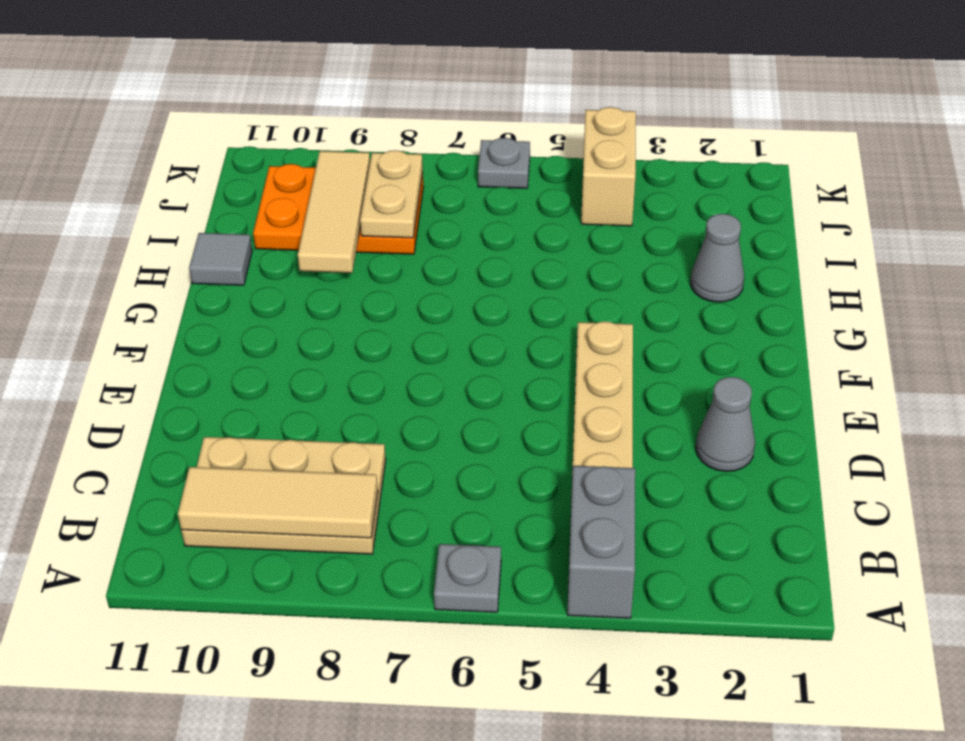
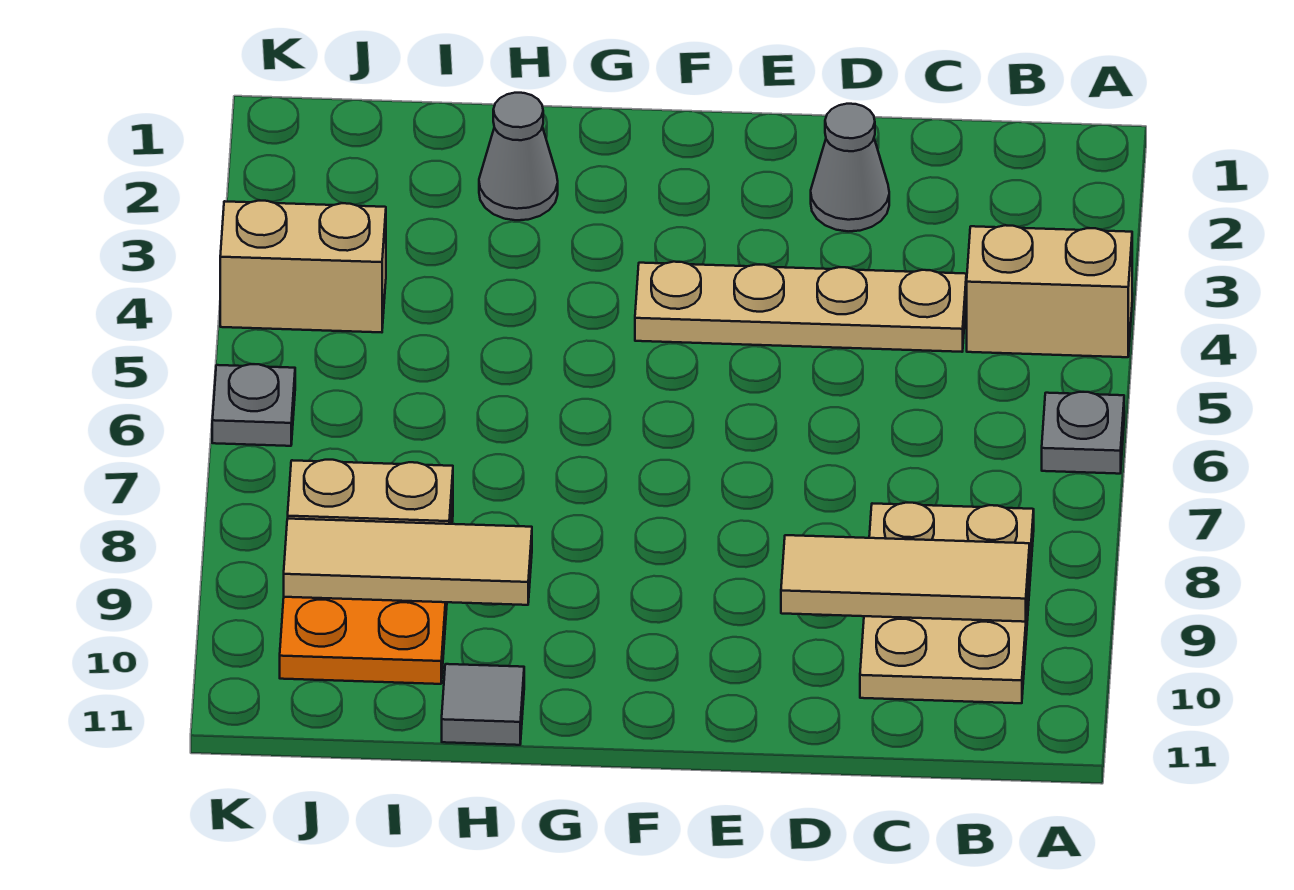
grey brick A4:B4 level 1 -> tan brick A4:B4 level 1
tan tile B8:B10 level 2 -> tan tile B9:D9 level 2

